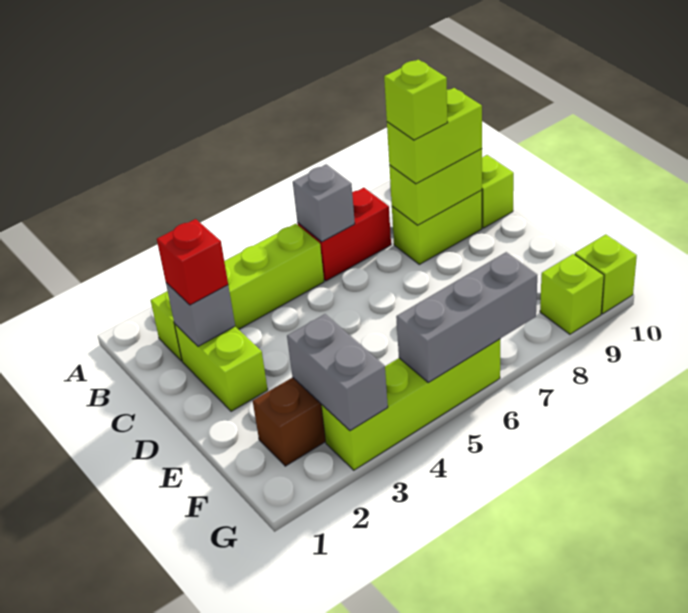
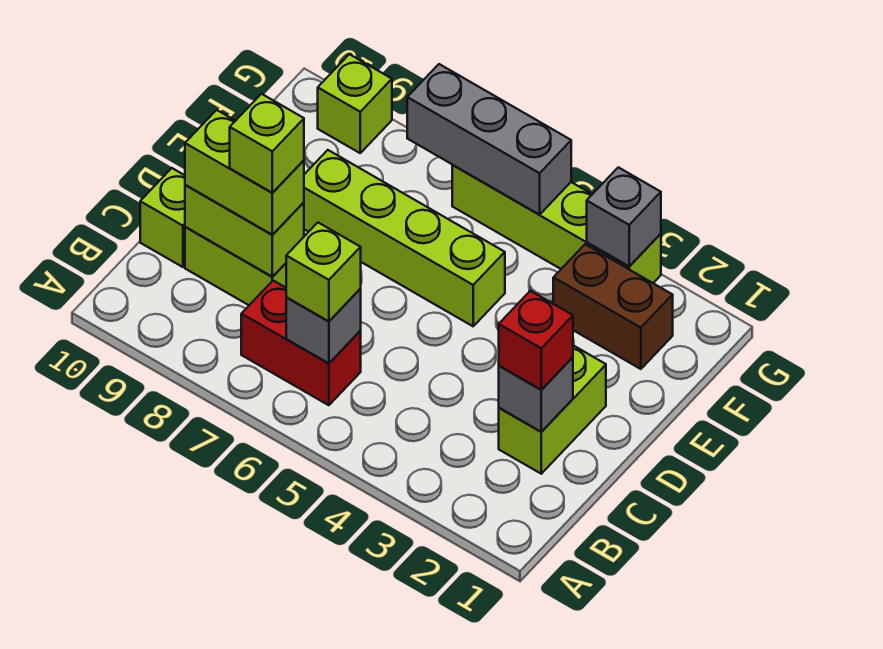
lime brick B2:B5 level 1 -> lime brick E5:E8 level 1
grey brick F3:G3 level 2 -> grey brick G3 level 2
lime brick G10 level 1 -> lime brick B6 level 3

